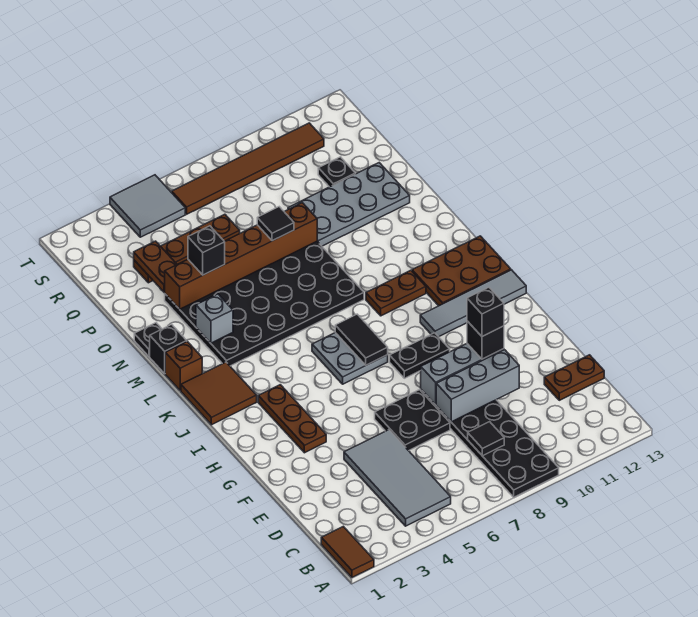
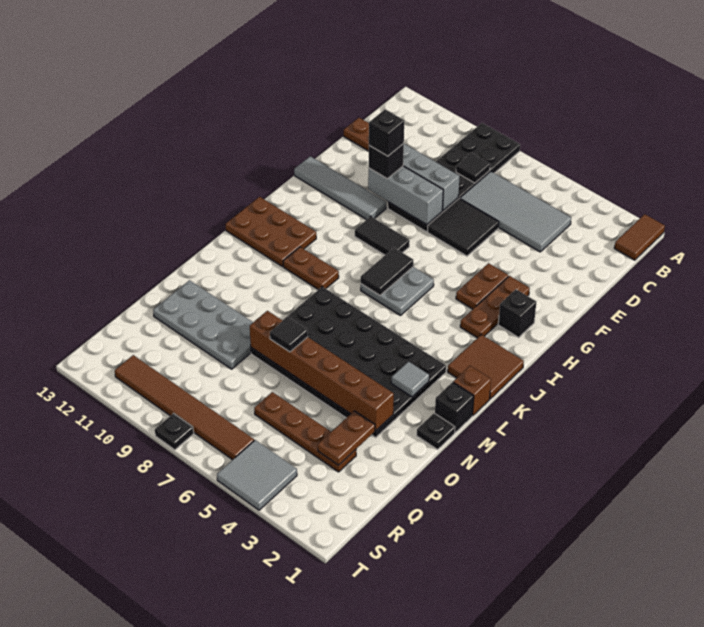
grey tile B4:E5 level 1 -> grey tile C4:D7 level 1
black plate E6:F7 level 1 -> black tile E6:F7 level 1
none -> brown plate G4:H4 level 1
black plate H8:H9 level 1 -> black tile H8:H9 level 1
grey tile I10:I13 level 1 -> grey tile G10:G13 level 1
grey brick M3 level 2 -> grey tile M3 level 2
black brick O4 level 3 -> black brick H2 level 1
black plate Q11 level 1 -> black plate T8 level 1

